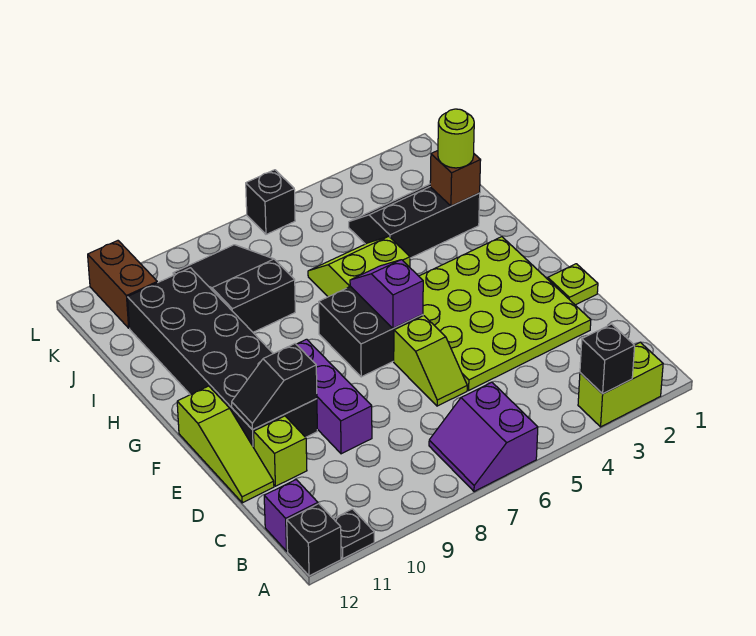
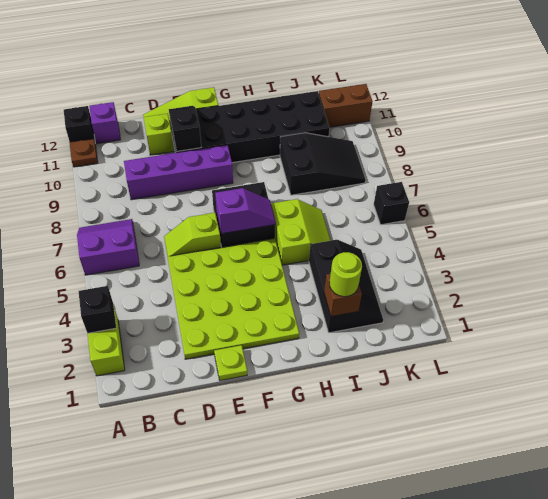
black plate A11 level 1 -> brown plate A11 level 1
purple brick D9:F9 level 1 -> purple brick C9:F9 level 1

